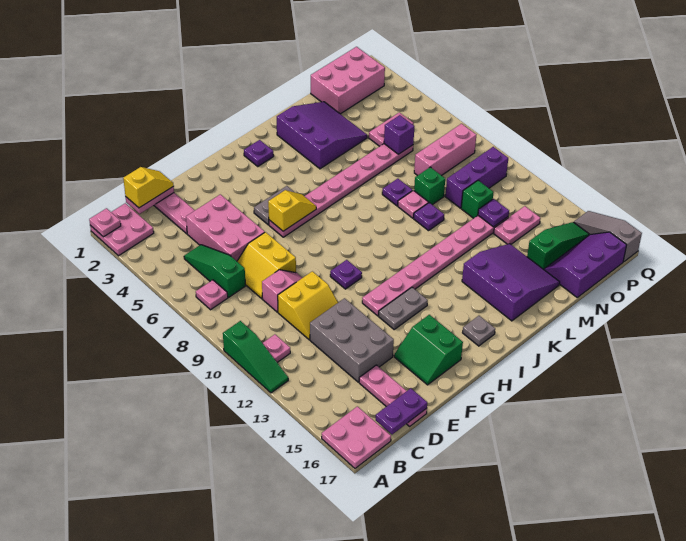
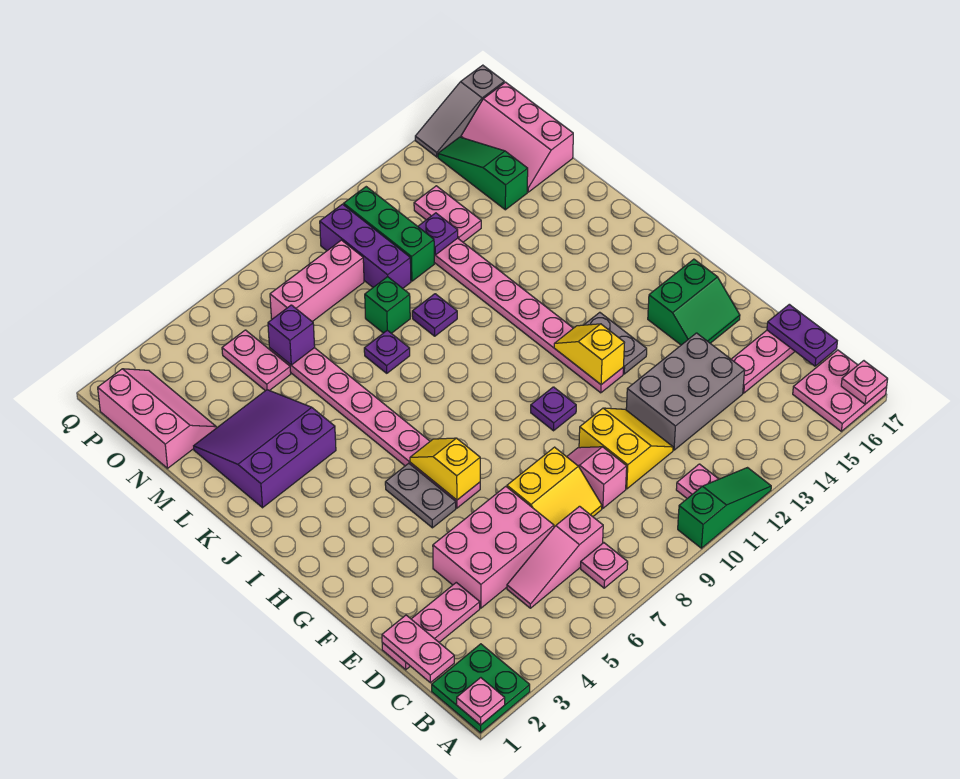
pink plate A1:B2 level 1 -> green plate A1:B2 level 1
yellow slope C1:D1 level 3 top C -> yellow slope G12:H12 level 2 top G
green slope C5:C7 level 1 top 7 -> pink slope C5:C7 level 1 top 7
purple plate I2 level 1 -> none
grey plate I16 level 1 -> none
purple slope K14:M16 level 1 top K -> none
pink plate L9 level 1 -> pink plate A17 level 2
pink brick N1:P2 level 1 -> pink slope N1:P2 level 1 top 1
pink brick N8:P8 level 1 -> pink brick O7:O9 level 1
green brick N11 level 1 -> green brick N11:P11 level 1
purple slope N16:P17 level 1 top 17 -> pink slope N16:P17 level 1 top 17

